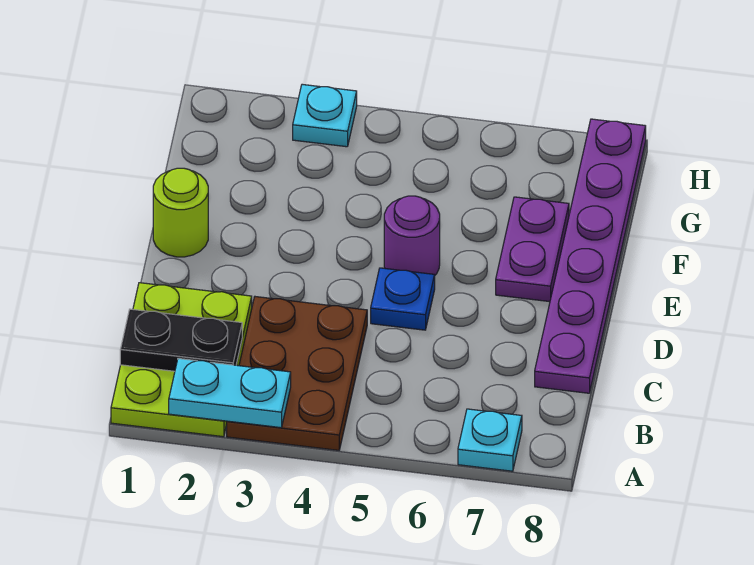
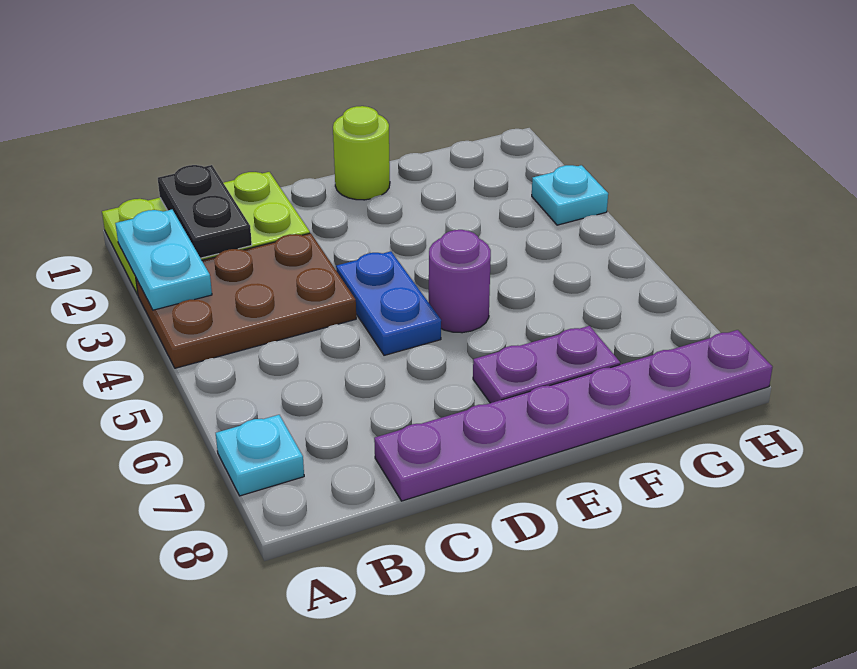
blue plate D5 level 1 -> blue plate D4:D5 level 1

